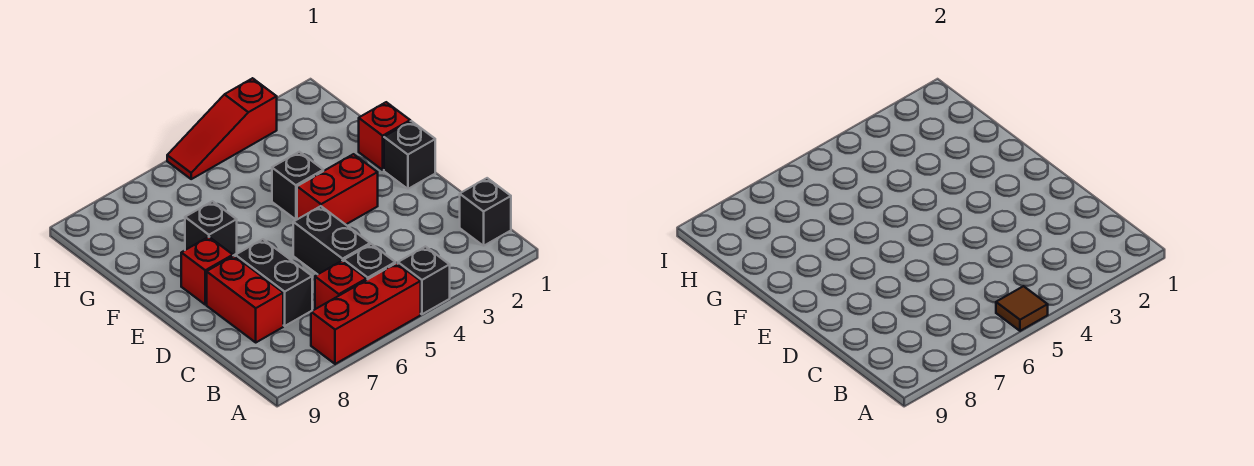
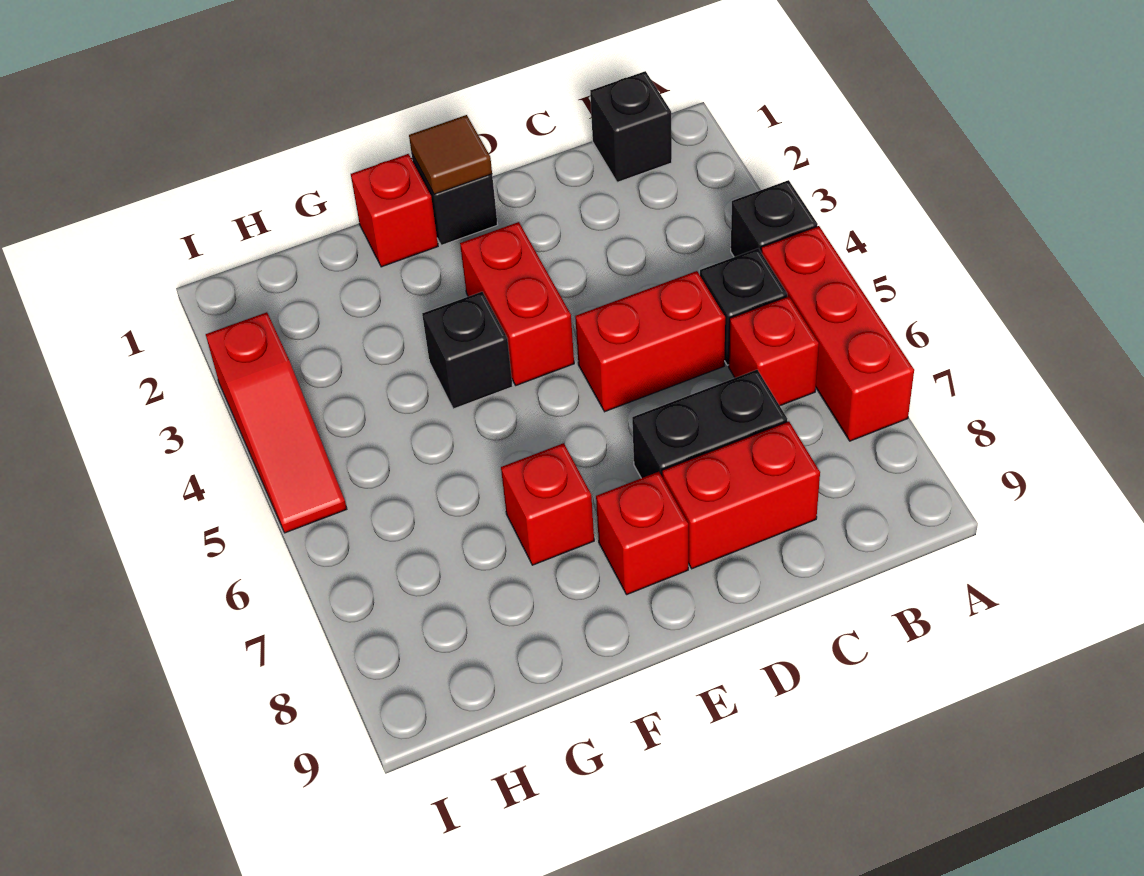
brown tile A5 level 2 -> brown tile E1 level 2
black brick C5:D5 level 1 -> red brick C5:D5 level 1
black brick F7 level 1 -> red brick F7 level 1

